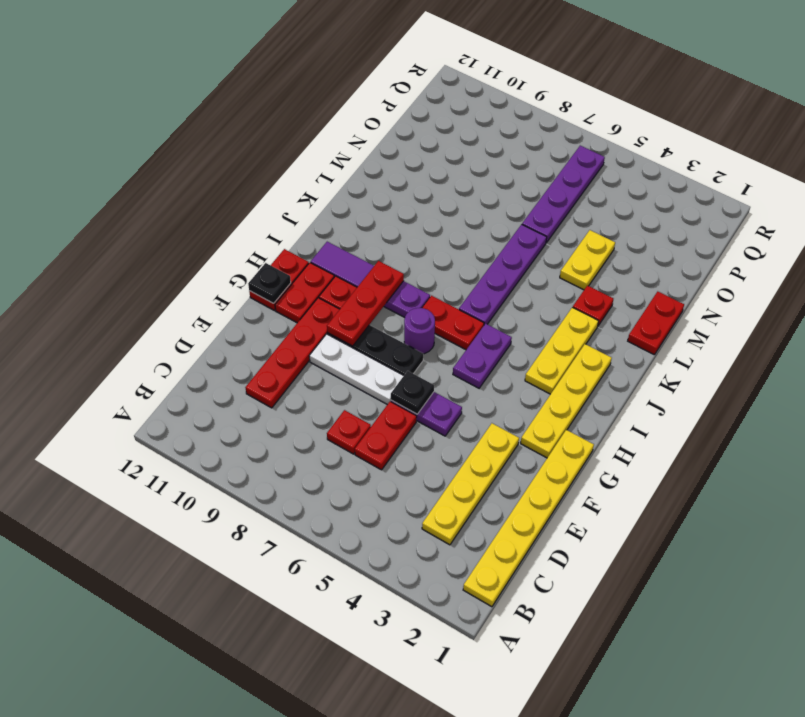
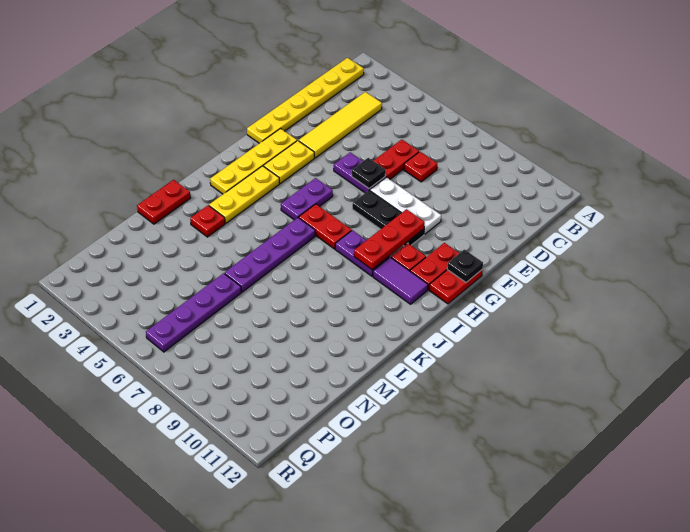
yellow plate C3:F3 level 1 -> yellow tile C3:F3 level 1
red plate D10:G10 level 1 -> none
purple round brick H7 level 1 -> none
yellow plate M4:N4 level 1 -> yellow plate G3:H3 level 1

